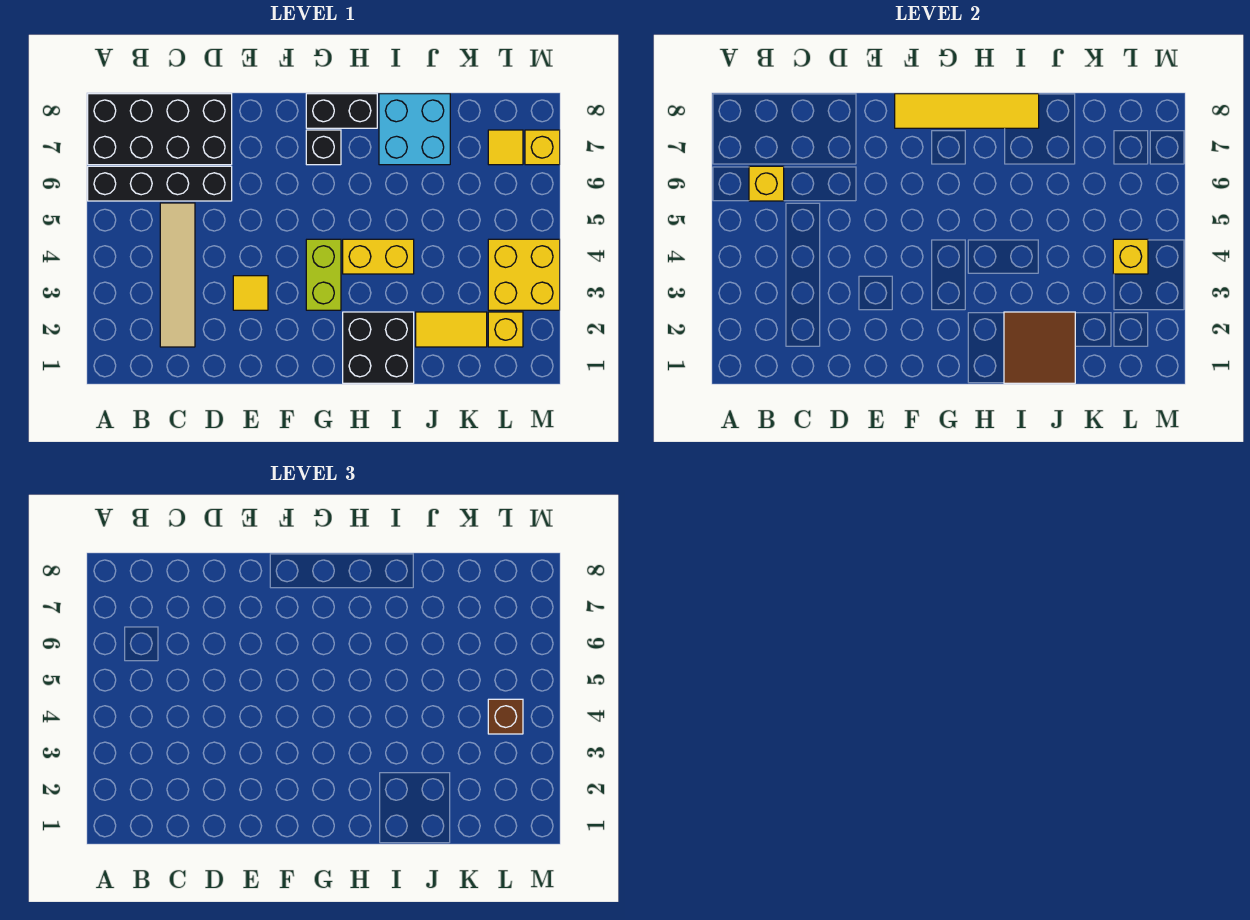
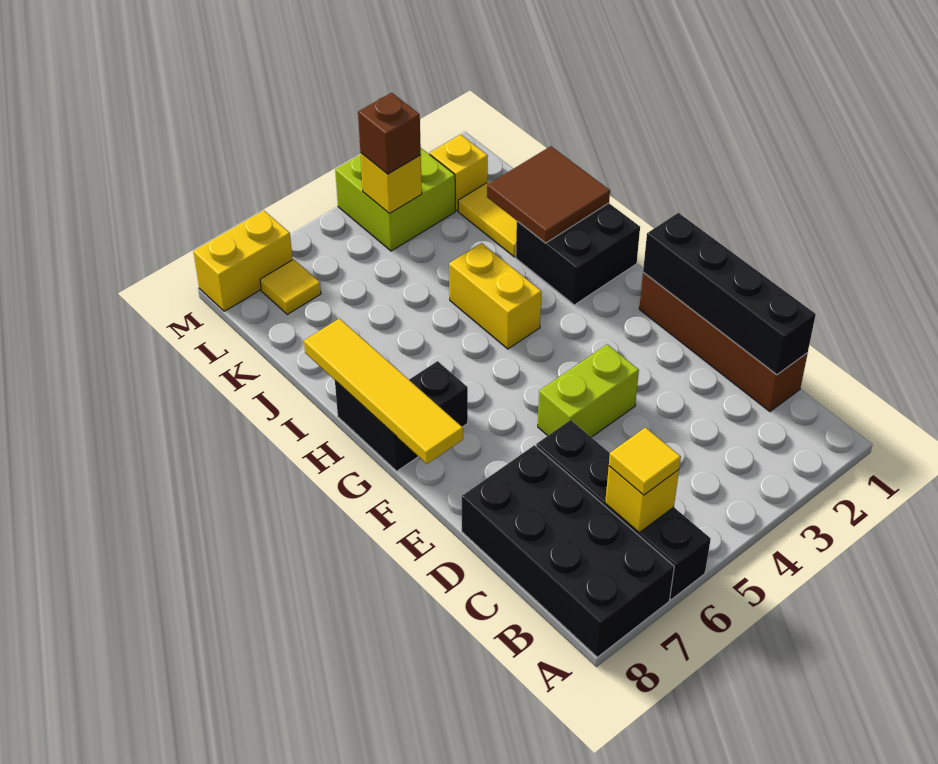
none -> brown brick C1:F1 level 1
none -> black brick C1:F1 level 2
tan tile C2:C5 level 1 -> none
yellow tile E3 level 1 -> yellow tile B6 level 3
lime brick G3:G4 level 1 -> lime brick E4:E5 level 1
cyan brick I7:J8 level 1 -> none
yellow brick L3:M4 level 1 -> lime brick L3:M4 level 1
yellow brick M7 level 1 -> yellow brick M7:M8 level 1

